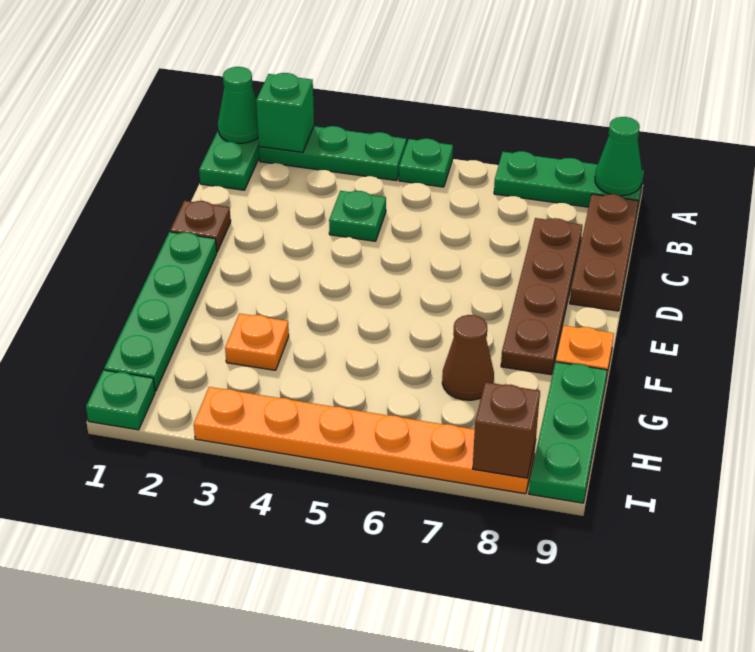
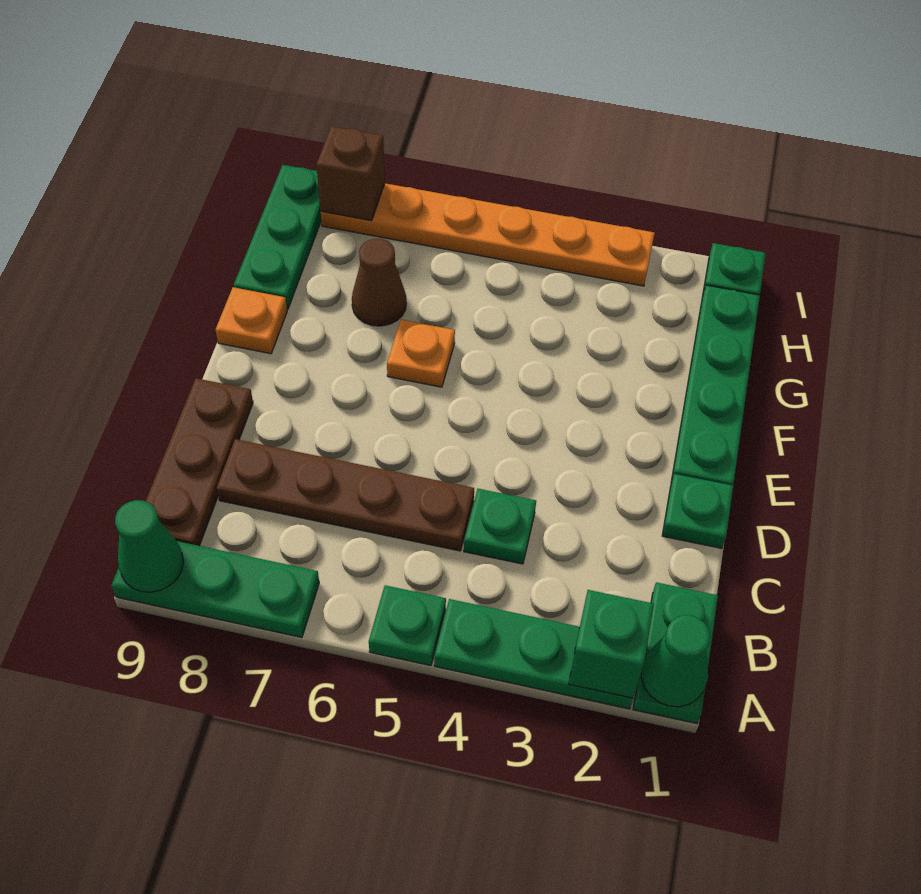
brown plate C8:F8 level 1 -> brown plate C5:C8 level 1
brown plate D1 level 1 -> green plate D1 level 1
orange plate G3 level 1 -> orange plate F6 level 1

